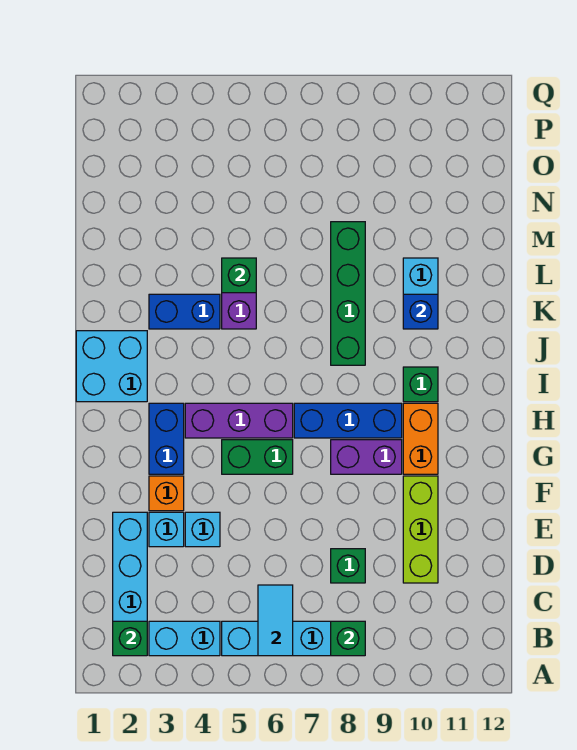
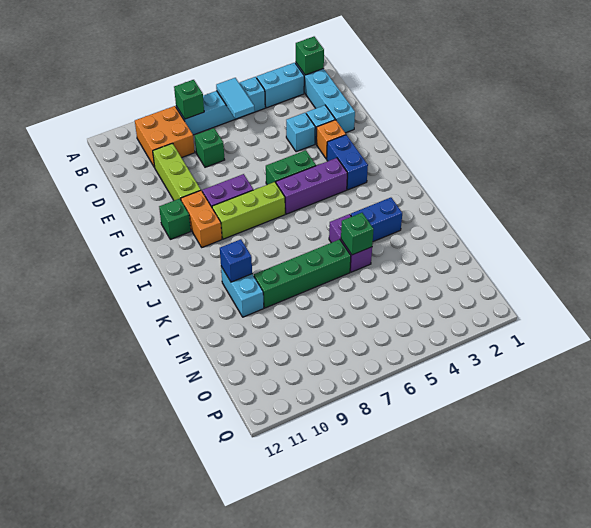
none -> orange brick B9:C10 level 1
blue brick H7:H9 level 1 -> lime brick H7:H9 level 1
cyan brick I1:J2 level 1 -> none
green brick I10 level 1 -> green brick G11 level 1
green brick J8:M8 level 1 -> green brick L6:L9 level 1

